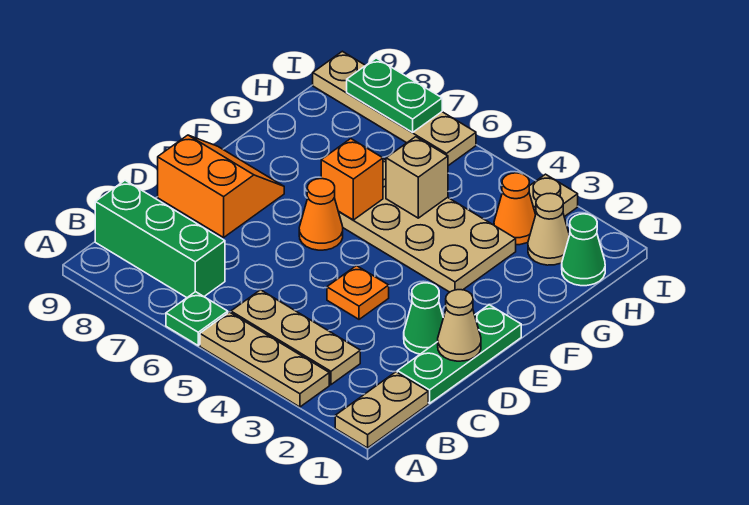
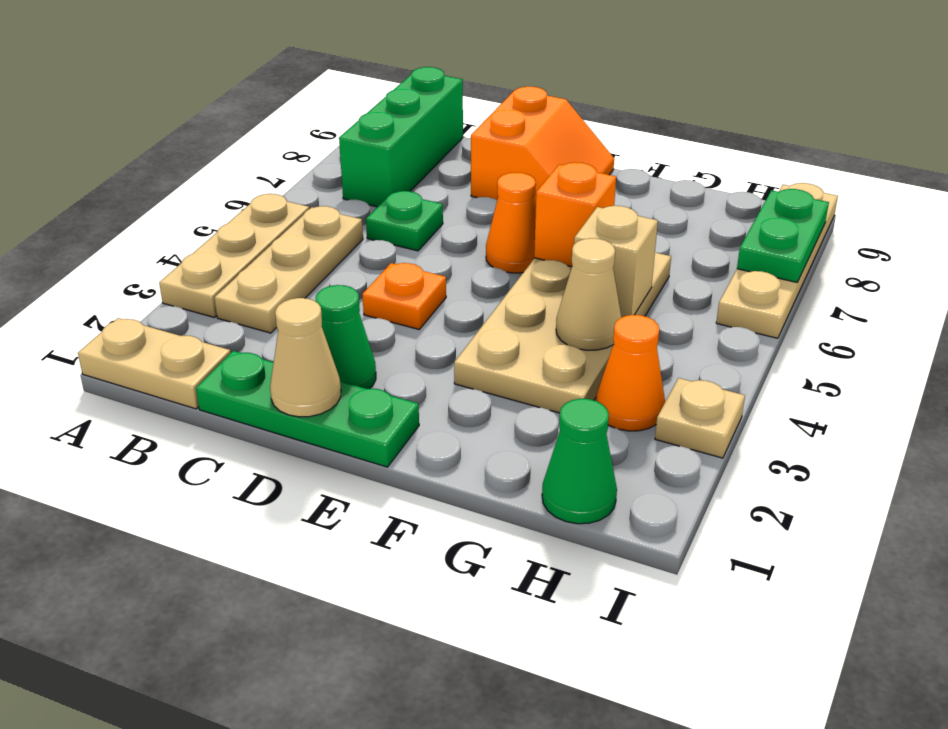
green plate A6 level 1 -> green plate C6 level 1
tan cone H2 level 1 -> tan cone G4 level 2

